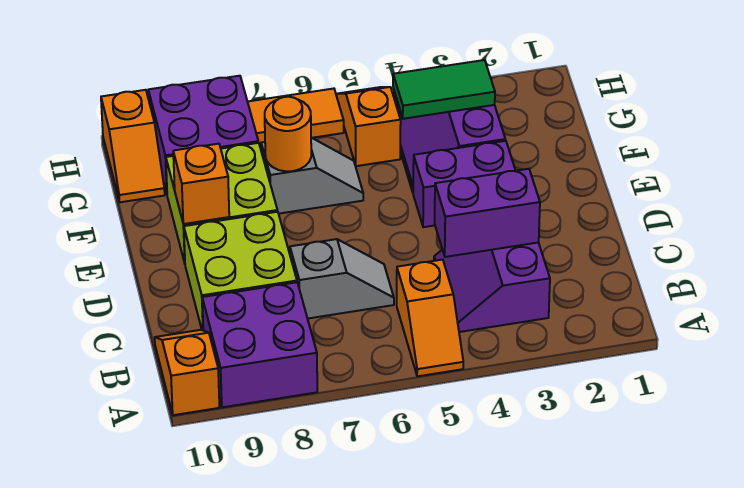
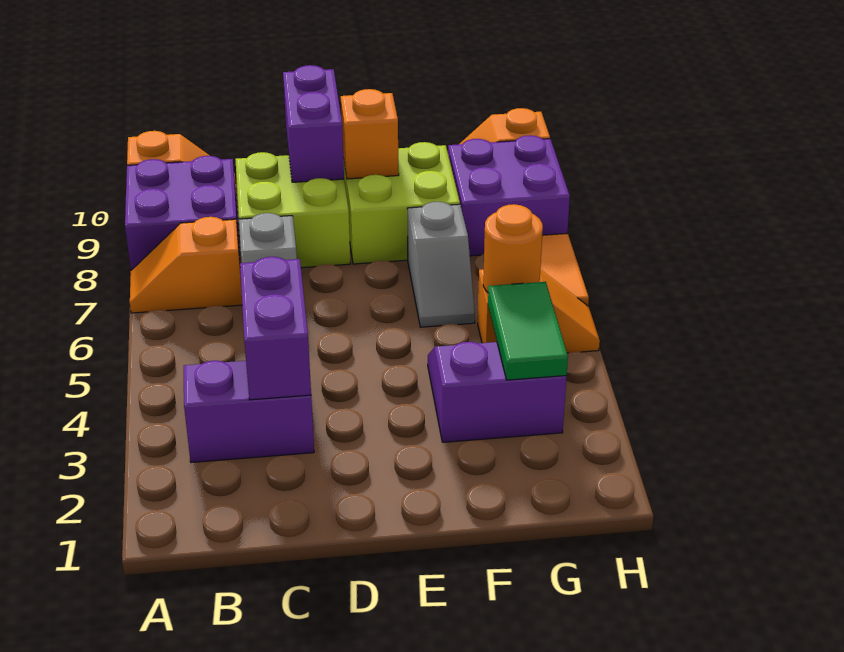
orange slope A5:B5 level 1 top B -> orange slope A7:B7 level 1 top B
purple brick E3:E4 level 1 -> purple brick D9:D10 level 2
orange round brick F7 level 2 -> orange round brick G5 level 2

